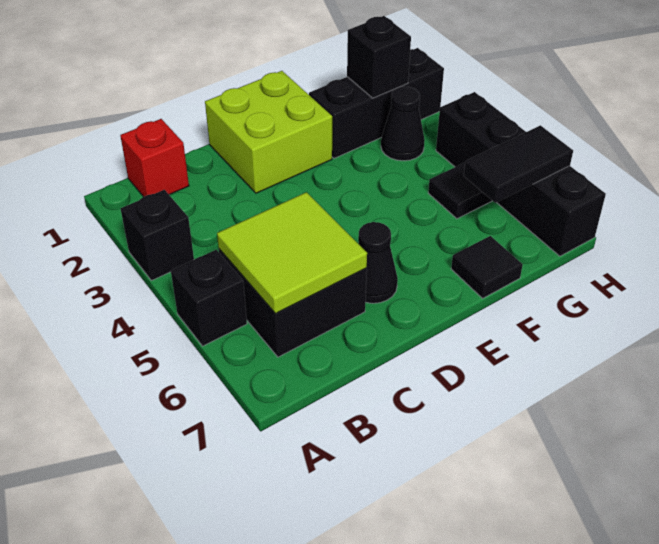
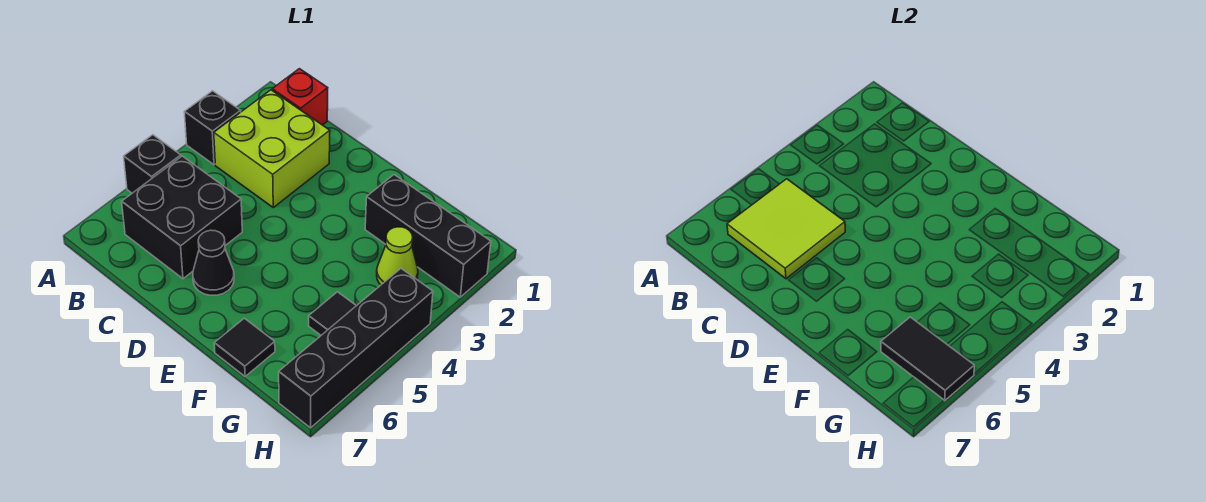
lime brick D1:E2 level 1 -> lime brick B2:C3 level 1
black brick G2 level 2 -> none
black cone G3 level 1 -> lime cone G3 level 1

